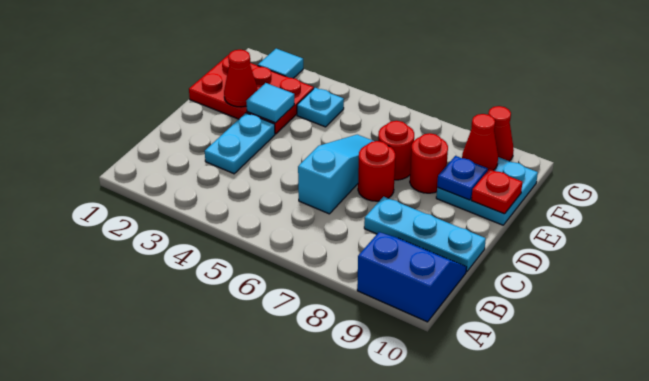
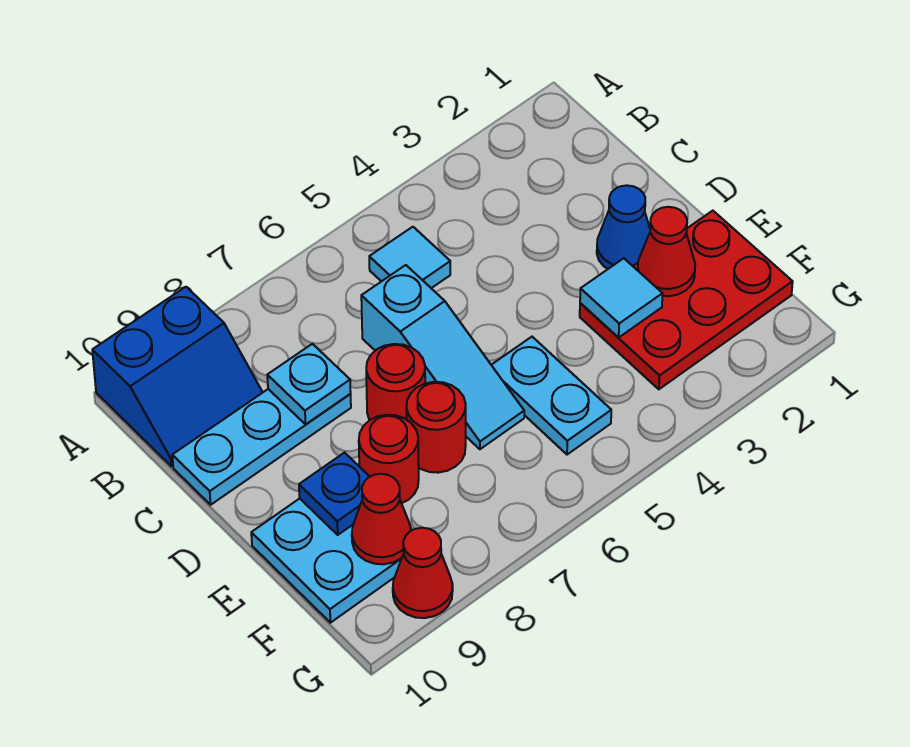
cyan plate C3:D3 level 1 -> cyan plate E5:F5 level 1
none -> blue cone D2 level 1
red plate E10 level 2 -> none
cyan plate F4 level 1 -> cyan plate C8 level 2
cyan tile G2 level 1 -> cyan tile B5 level 1

